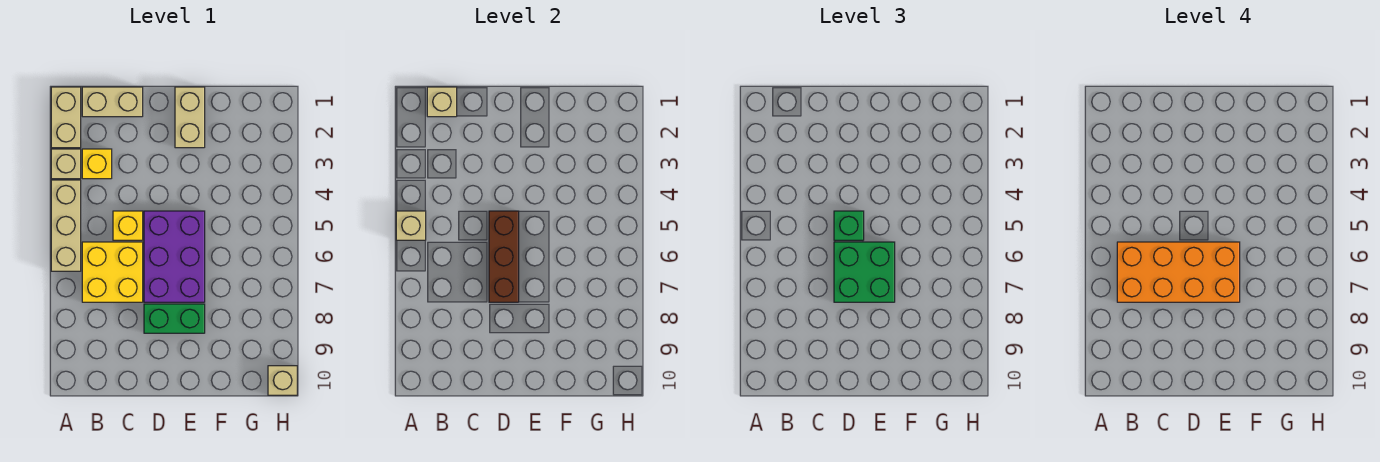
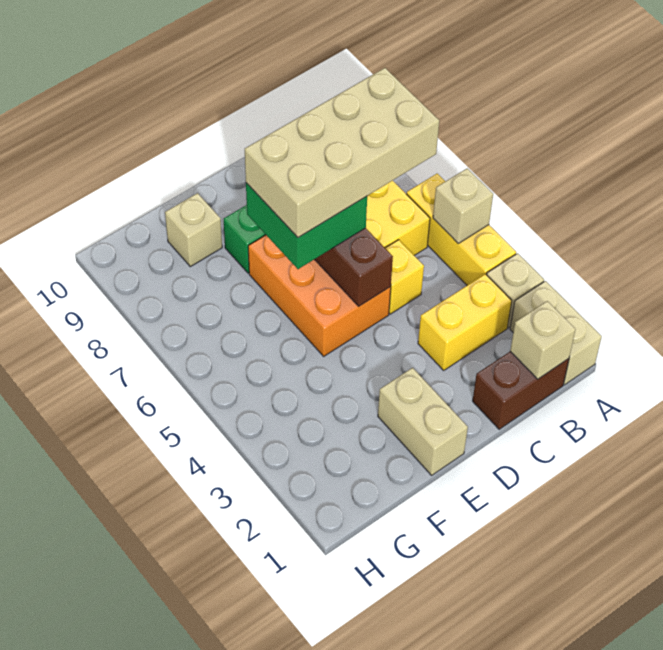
tan brick A4:A6 level 1 -> yellow brick A4:A6 level 1
tan brick B1:C1 level 1 -> brown brick B1:C1 level 1
yellow brick B3 level 1 -> yellow brick B3:C3 level 1
orange brick B6:E7 level 4 -> tan brick B6:E7 level 4
purple brick D5:E7 level 1 -> orange brick D5:E7 level 1
green brick D5 level 3 -> none
tan brick H10 level 1 -> tan brick F9 level 1

